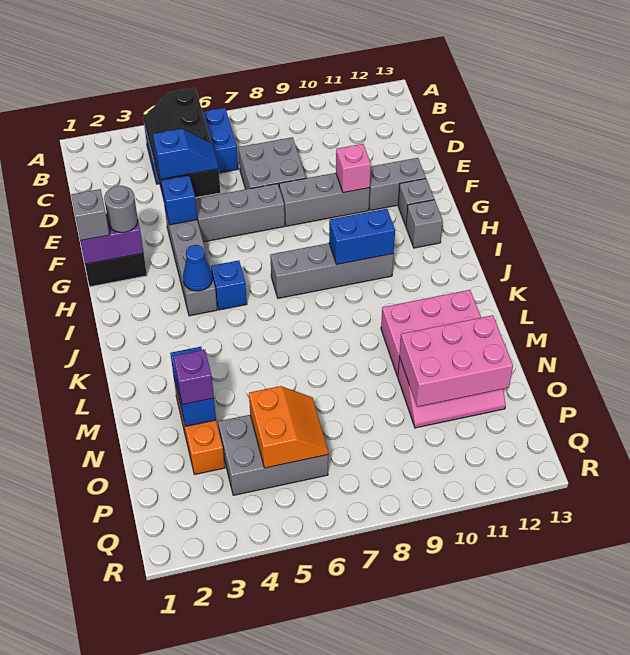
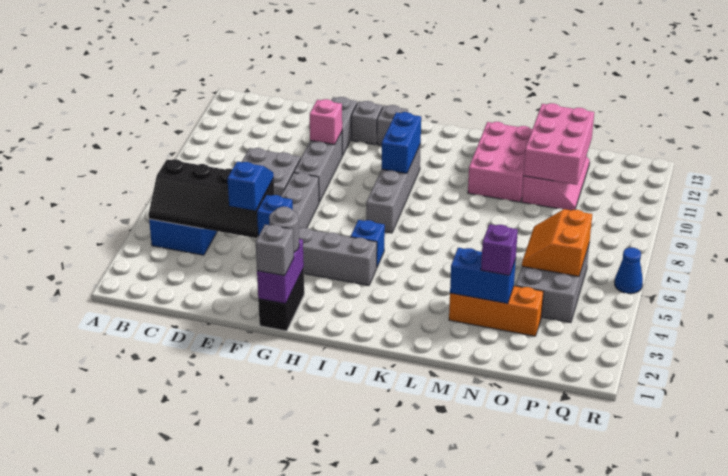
blue cone I4 level 2 -> blue cone R6 level 1
orange slope O5:P6 level 2 top 5 -> orange slope O5:P6 level 2 top P

